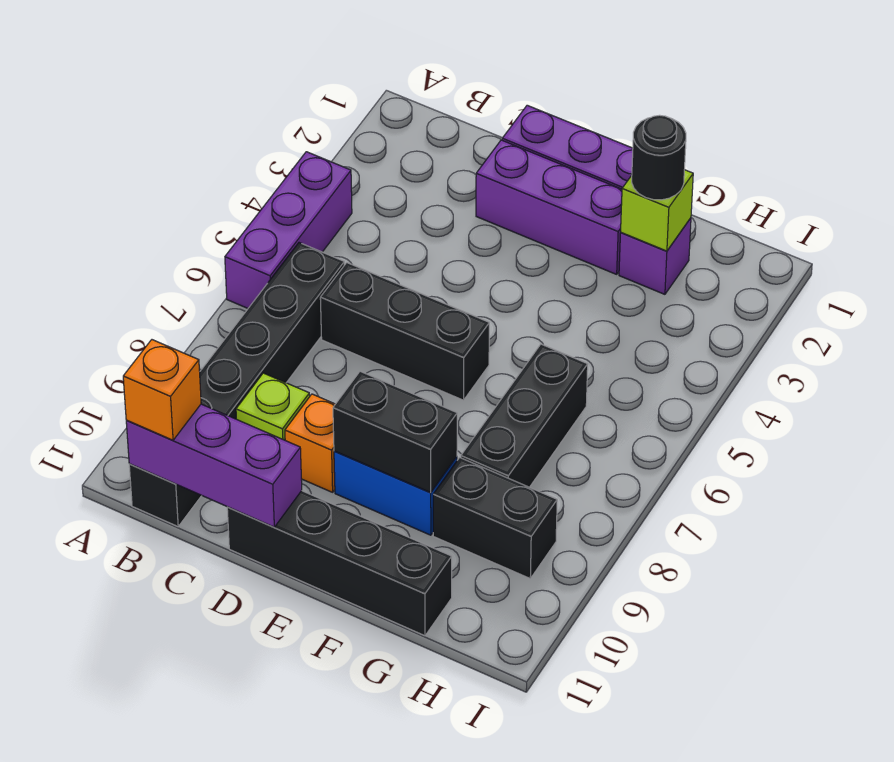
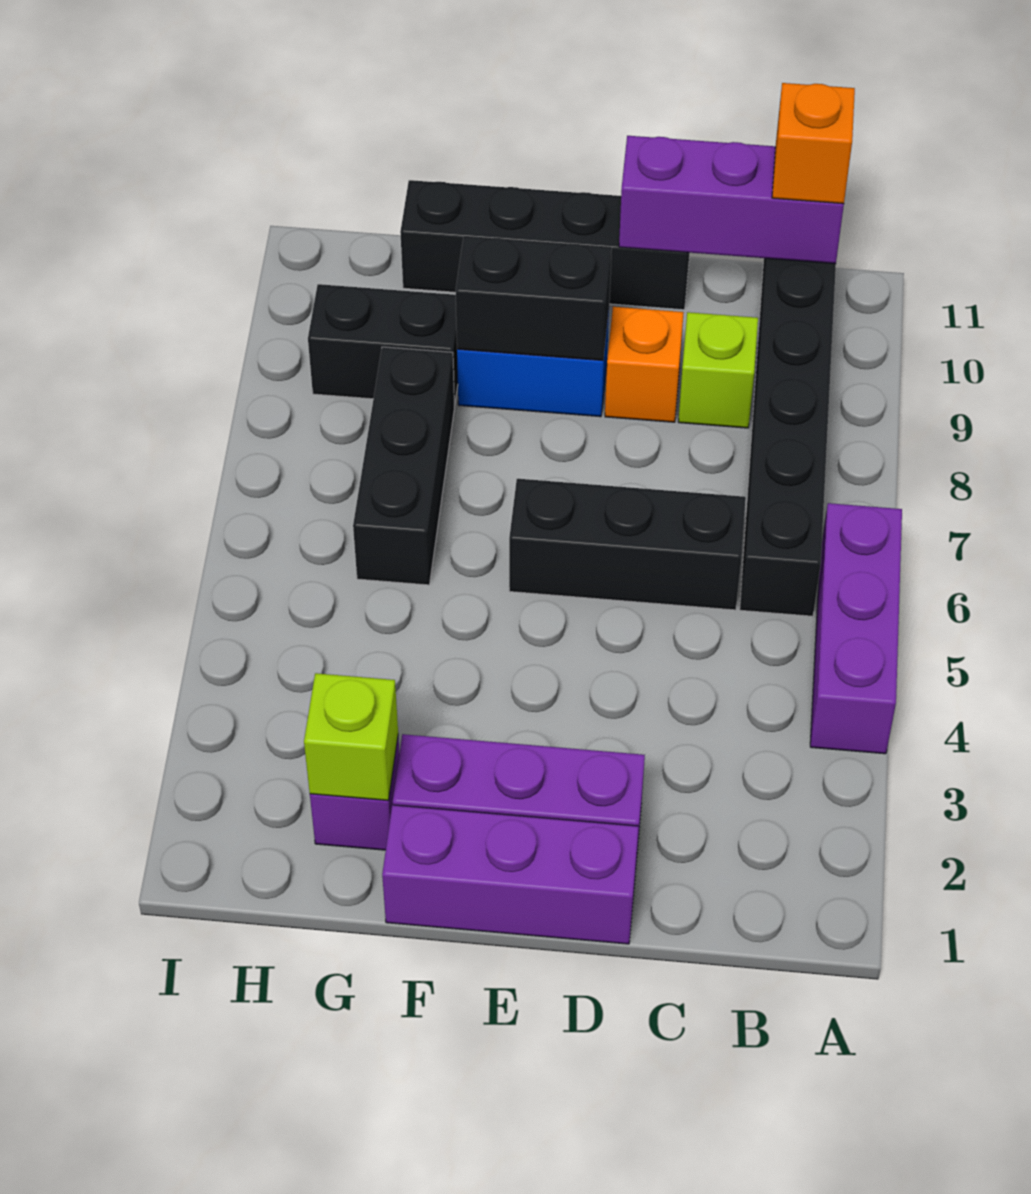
black round brick G2 level 3 -> none

